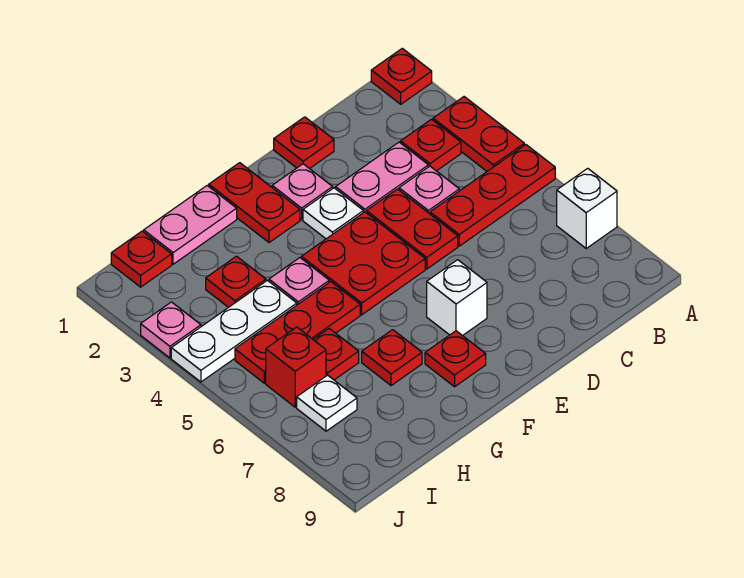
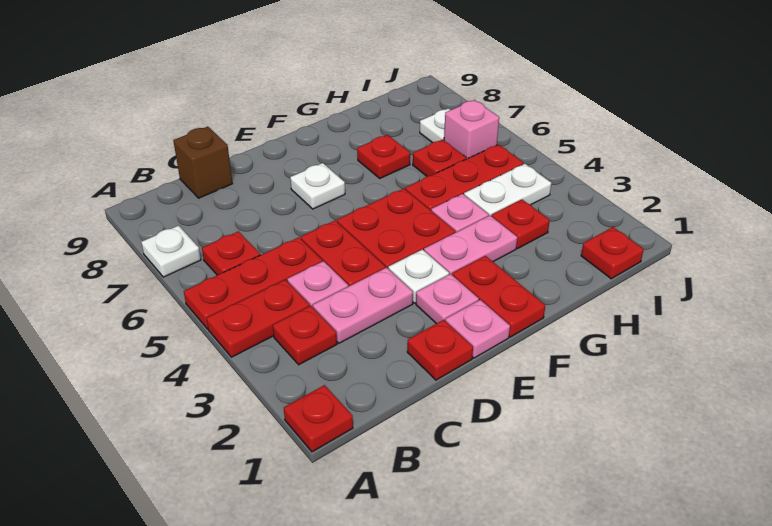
red plate A3:A4 level 1 -> red plate A4:B4 level 1
white brick A7 level 1 -> white plate A7 level 1
none -> brown brick C9 level 1
white brick E7 level 1 -> white plate E7 level 1
red plate F8 level 1 -> red plate B6 level 1
pink plate G1:H1 level 1 -> pink plate F3:G3 level 1
white plate H4:J4 level 1 -> white plate H4:I4 level 1
red brick I6 level 1 -> pink brick I6 level 1
pink plate J3 level 1 -> pink plate E1 level 1

